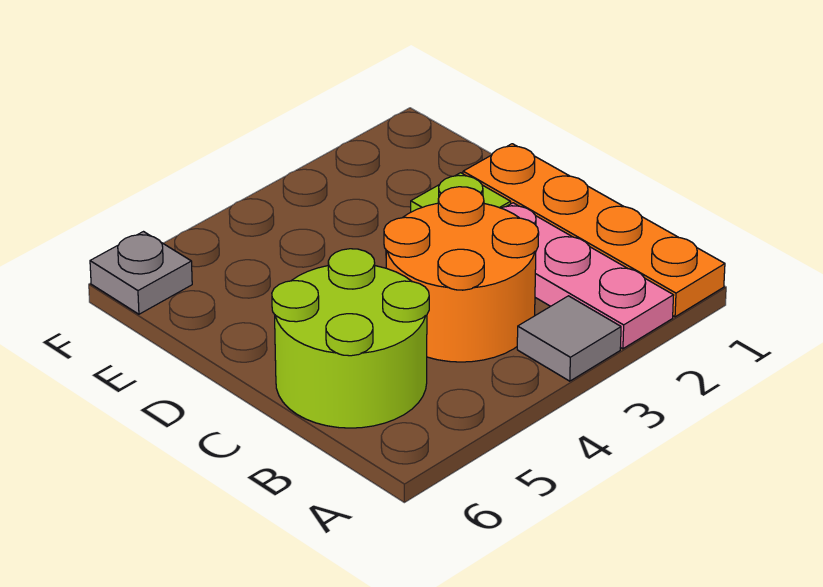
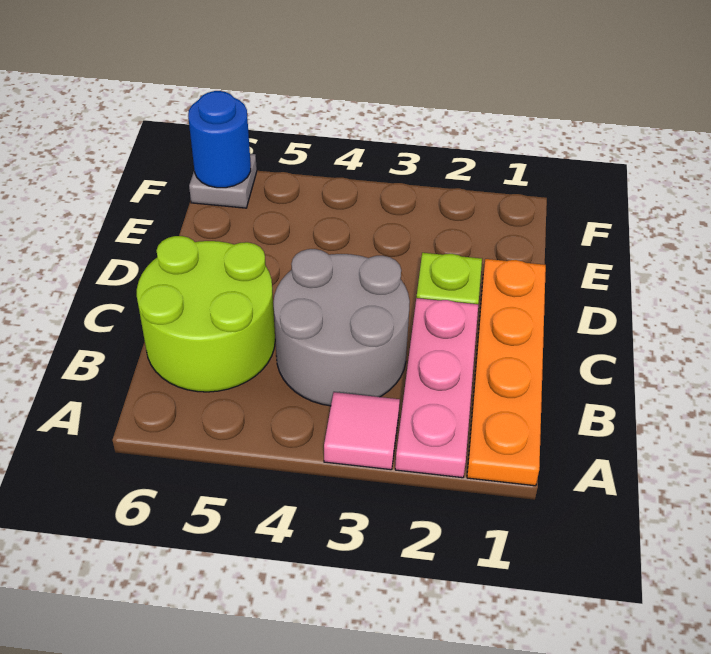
grey tile A3 level 1 -> pink tile A3 level 1
orange round brick B3:C4 level 1 -> grey round brick B3:C4 level 1
none -> blue round brick F6 level 2

